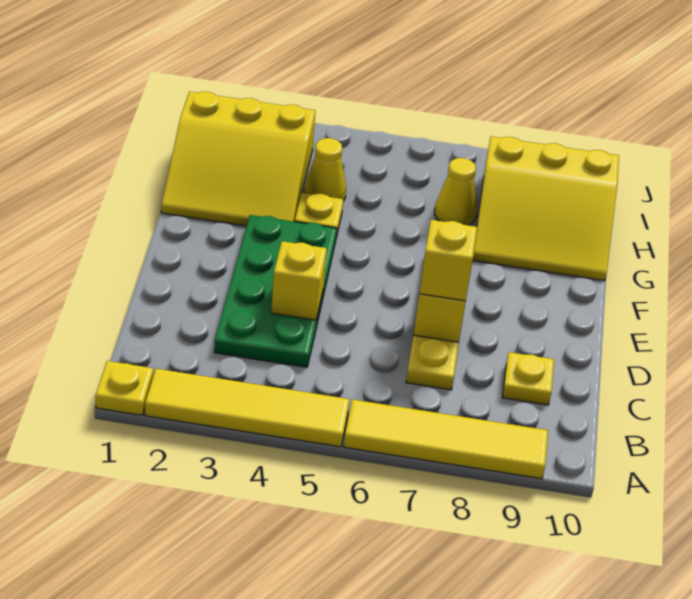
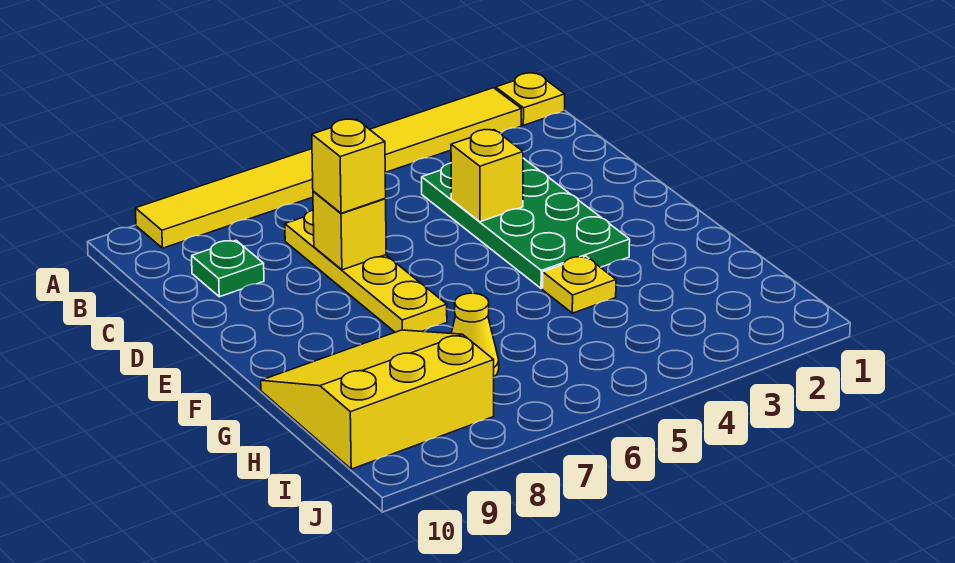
yellow plate C9 level 1 -> green plate C9 level 1
yellow slope G1:I3 level 1 top I -> none
yellow cone H4 level 1 -> none

